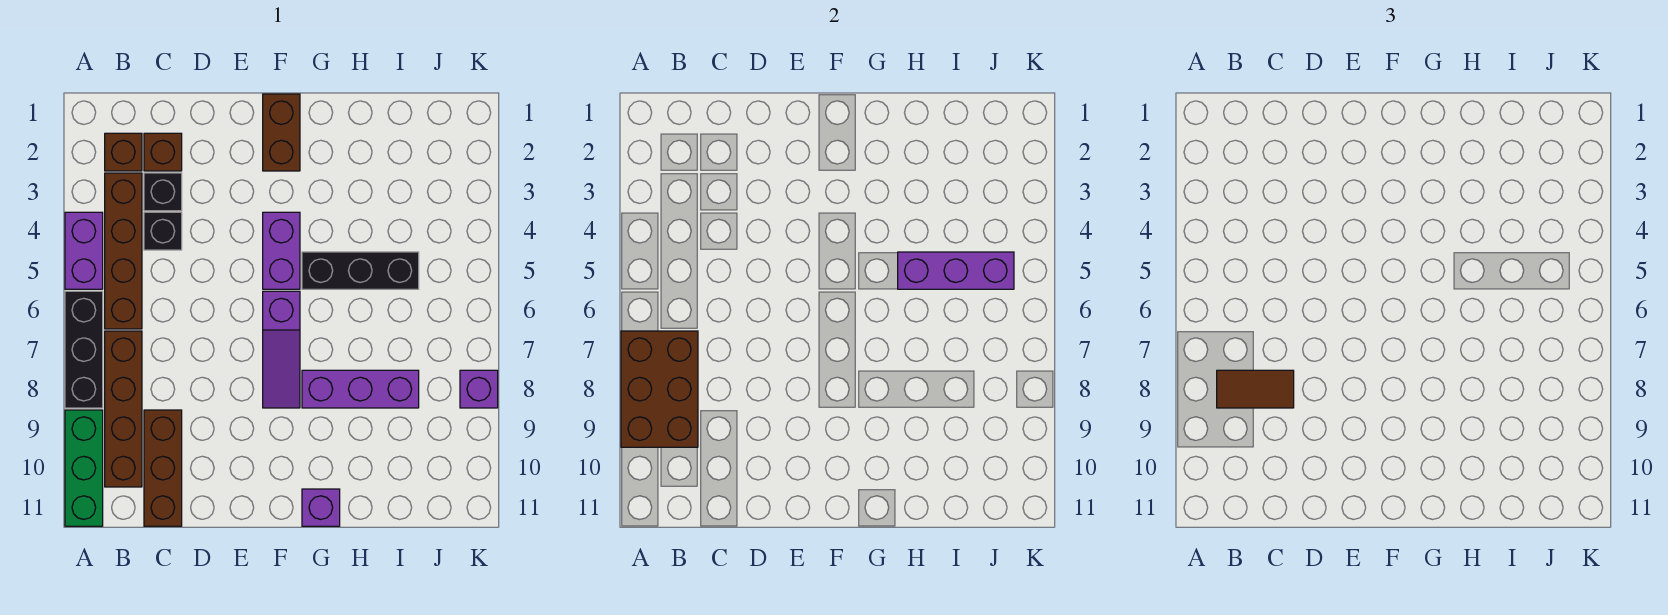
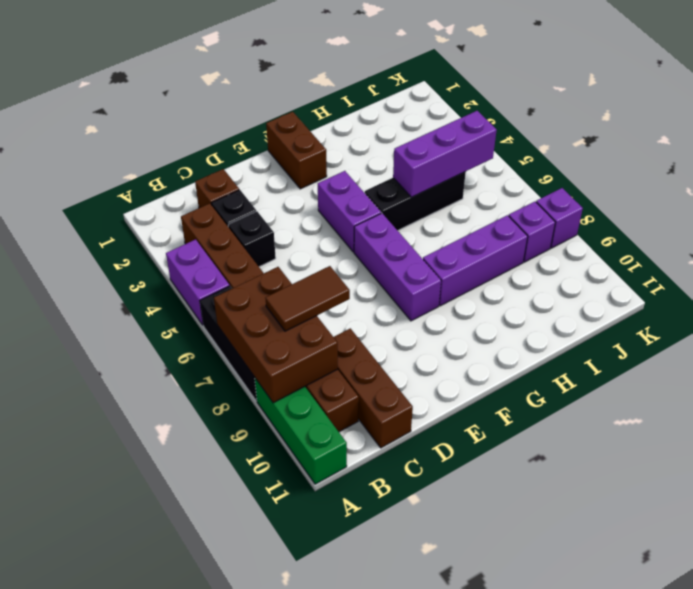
brown brick B2 level 1 -> none
purple slope F6:F8 level 1 top 6 -> purple brick F6:F8 level 1
purple brick G11 level 1 -> purple brick J8 level 1

